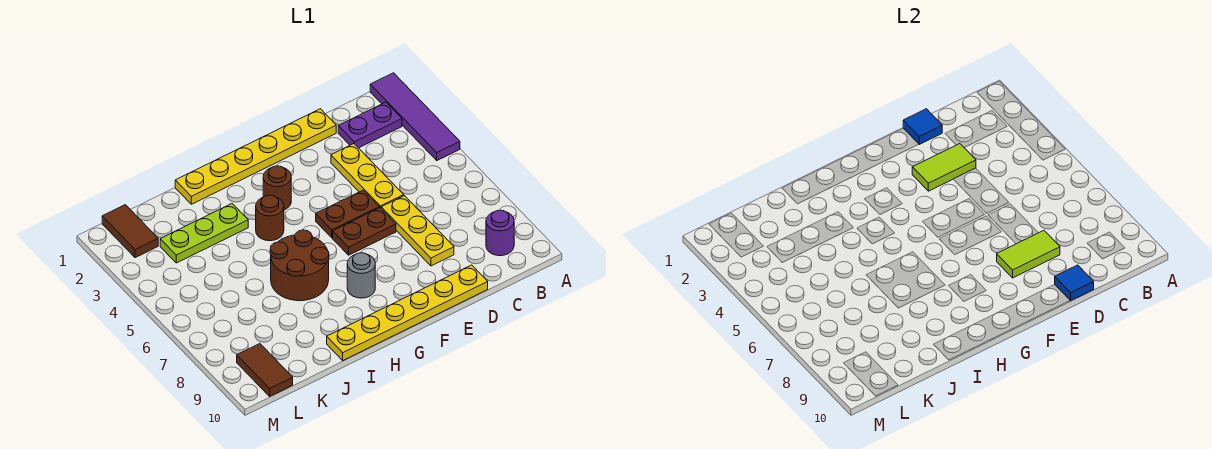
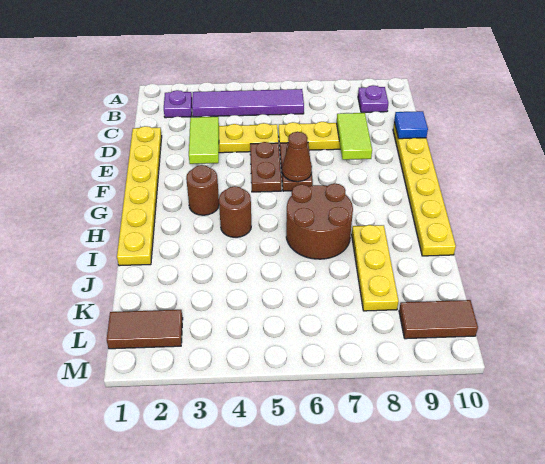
purple tile A1:A4 level 1 -> purple tile B3:B6 level 1
purple plate B2:C2 level 1 -> purple plate B2 level 1
purple round brick B9 level 1 -> purple plate B9 level 1
blue tile D1 level 2 -> none
none -> brown cone F6 level 2
grey round brick G8 level 1 -> none
lime plate I3:K3 level 1 -> none
none -> yellow plate I8:K8 level 1

